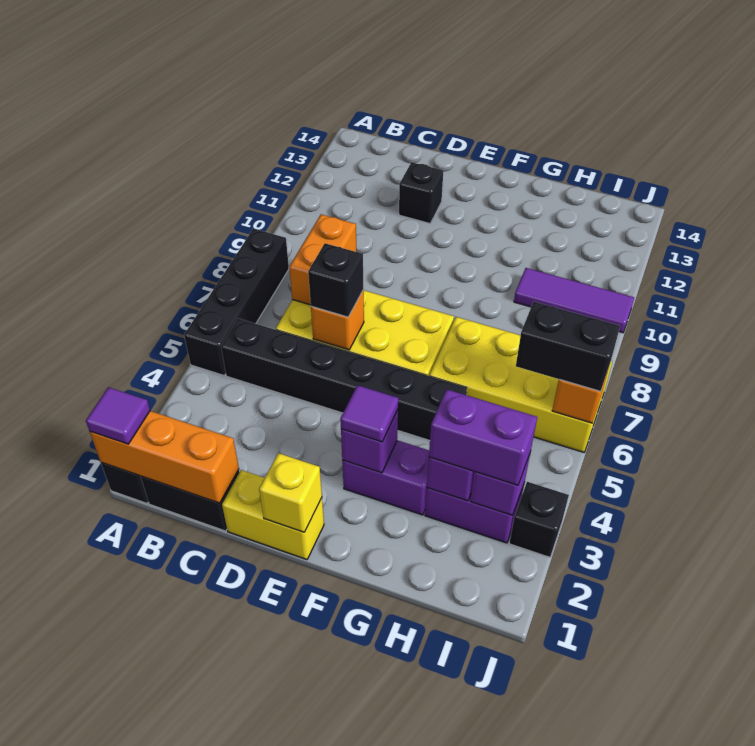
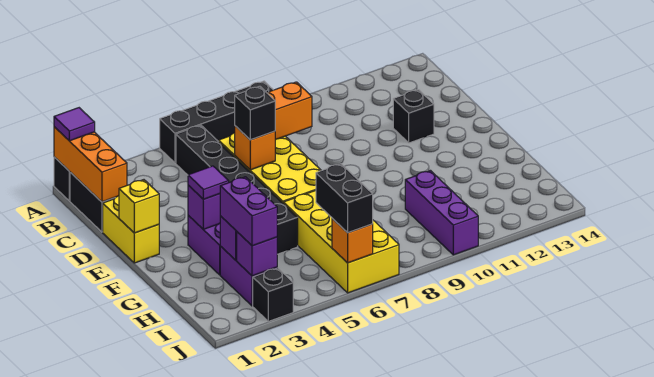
purple tile H10:J10 level 1 -> purple brick H10:J10 level 1

